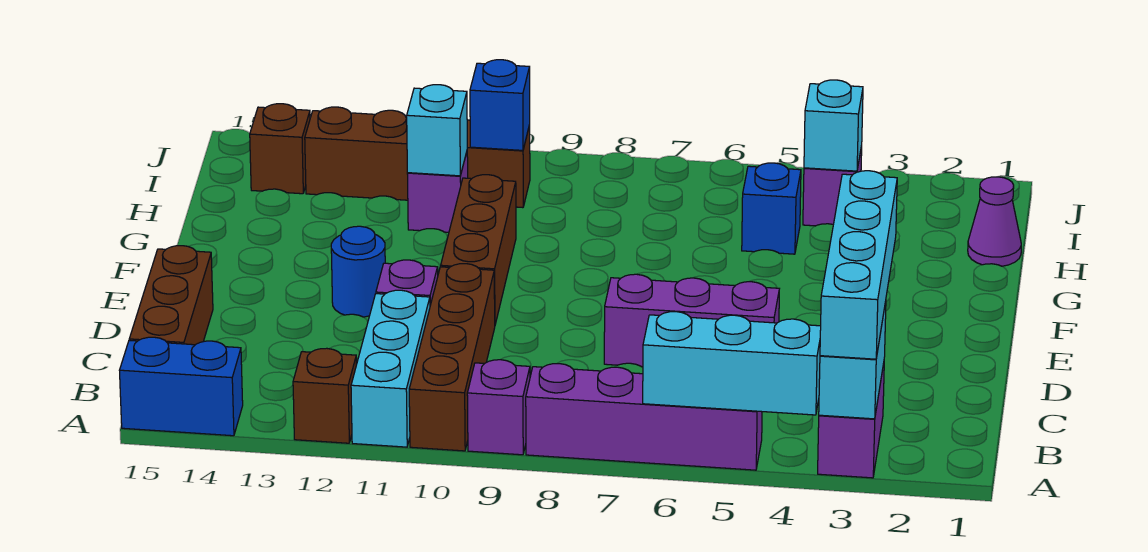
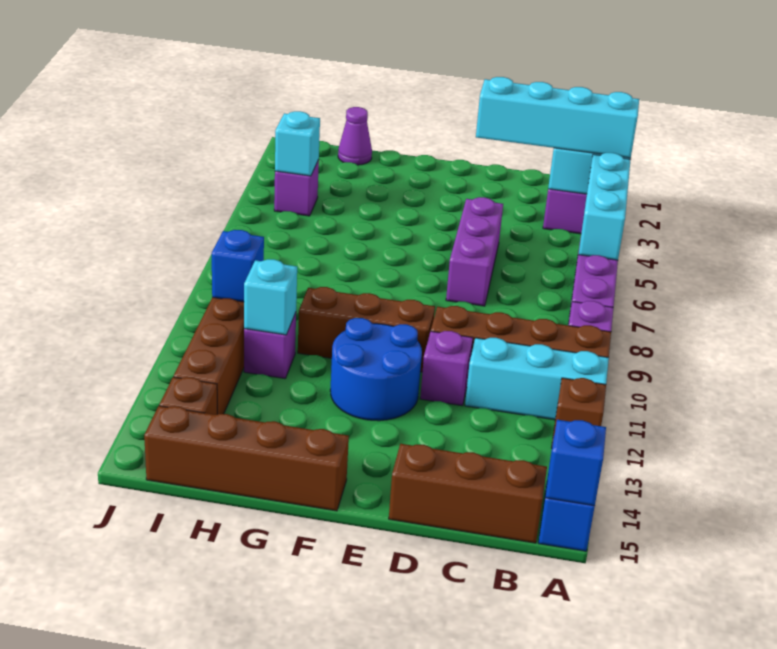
blue round brick E12 level 1 -> blue round brick E11:F12 level 1
none -> brown brick F15:I15 level 1
blue brick H5 level 1 -> blue brick A15 level 2

